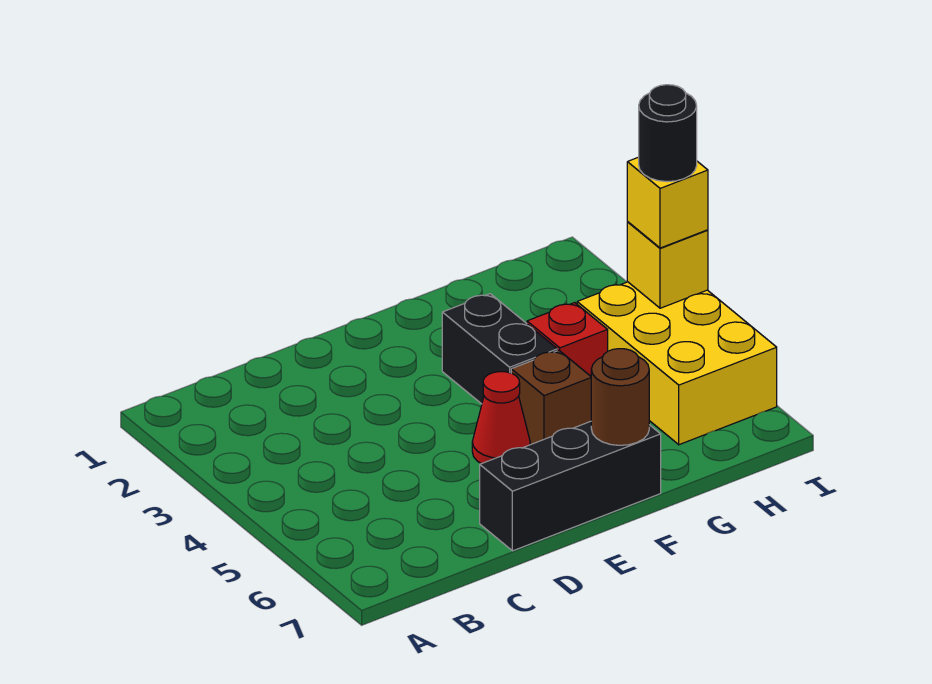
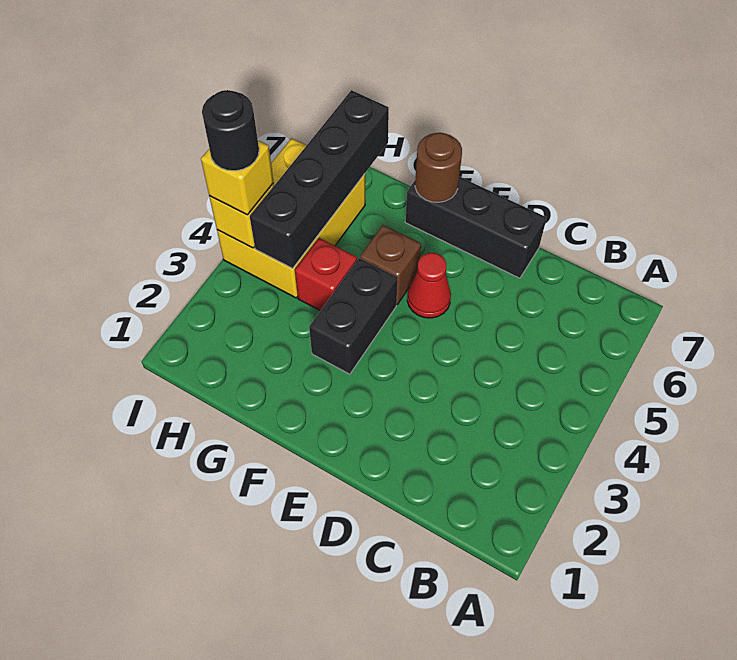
none -> black brick H4:H7 level 2

